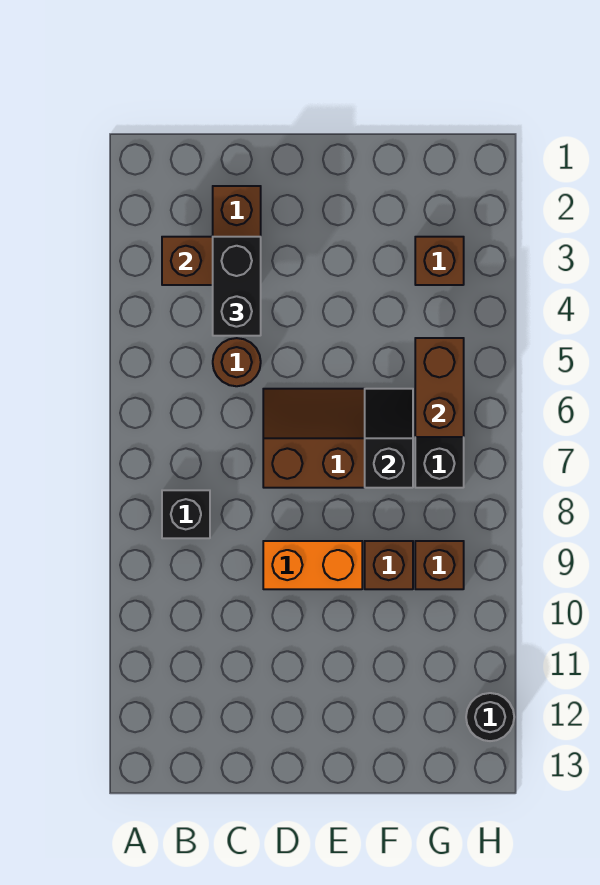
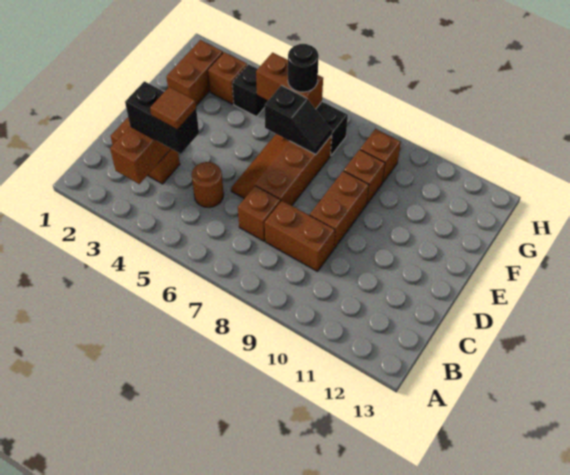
black brick B8 level 1 -> black brick G4 level 1
none -> brown tile C4 level 4
none -> brown brick C7 level 1
none -> brown brick C8:C9 level 1
orange brick D9:E9 level 1 -> brown brick D9:E9 level 1
none -> brown brick F2:G2 level 1
black slope F6:F7 level 2 top 7 -> black slope F6:F7 level 2 top 6
black round brick H12 level 1 -> black round brick G6 level 3

